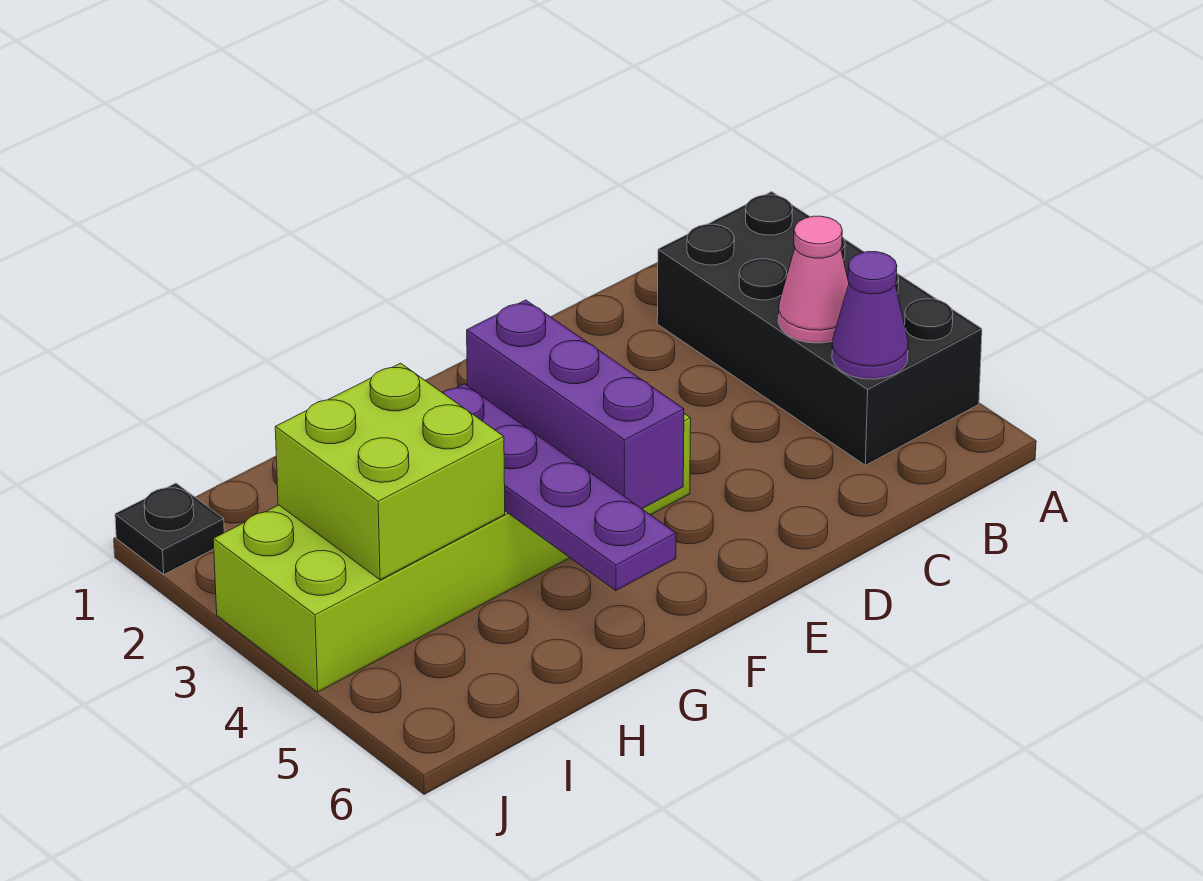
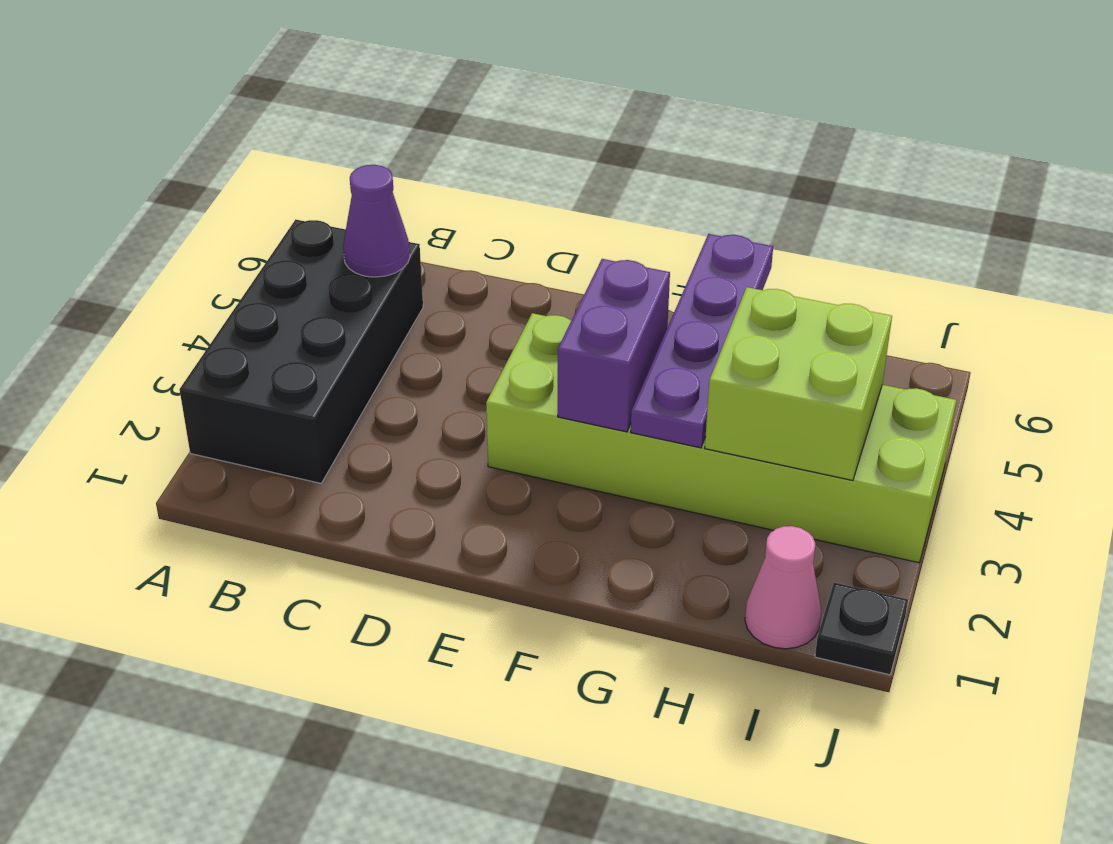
pink cone B4 level 2 -> pink cone I1 level 1
purple brick F3:F5 level 2 -> purple brick F3:F4 level 2

